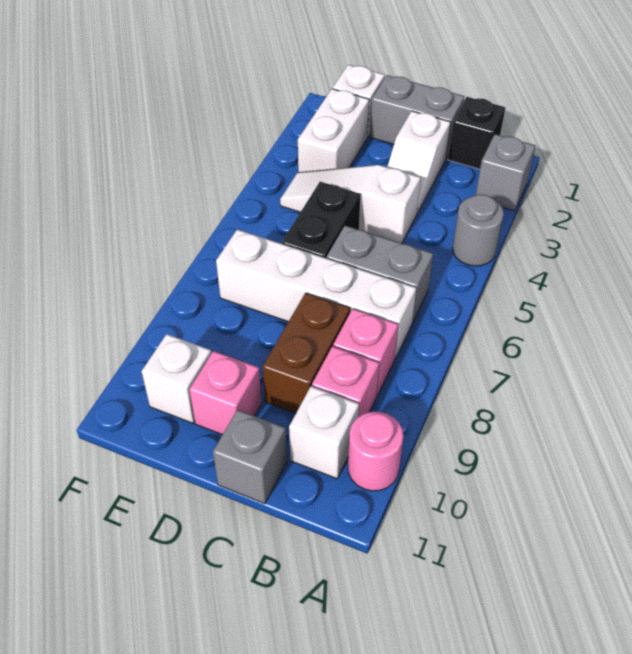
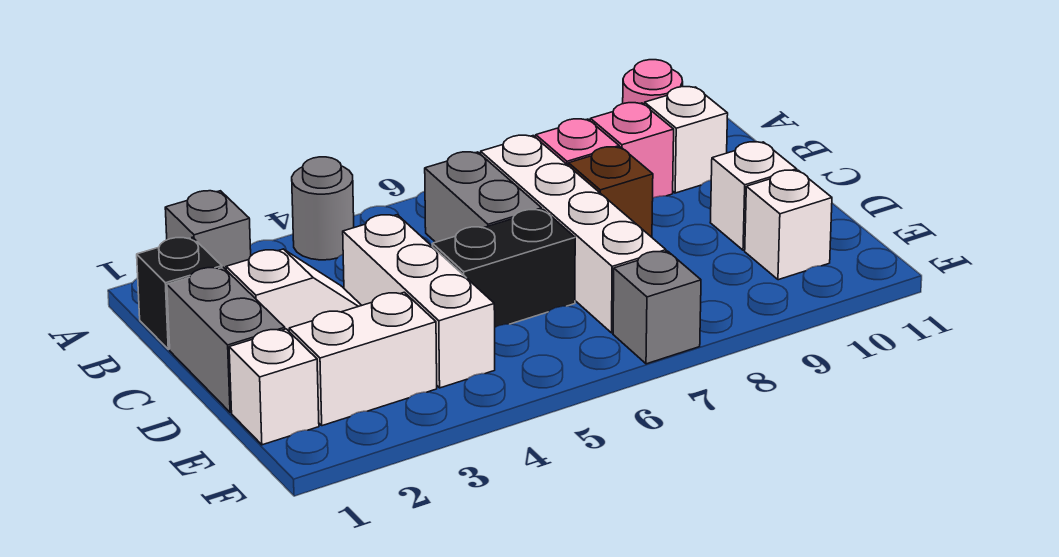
white slope C4:E4 level 1 top C -> white brick C4:E4 level 1
brown brick C8:C9 level 1 -> brown brick C8 level 1
grey brick C11 level 1 -> grey brick F7 level 1
pink brick D10 level 1 -> white brick D10 level 1

